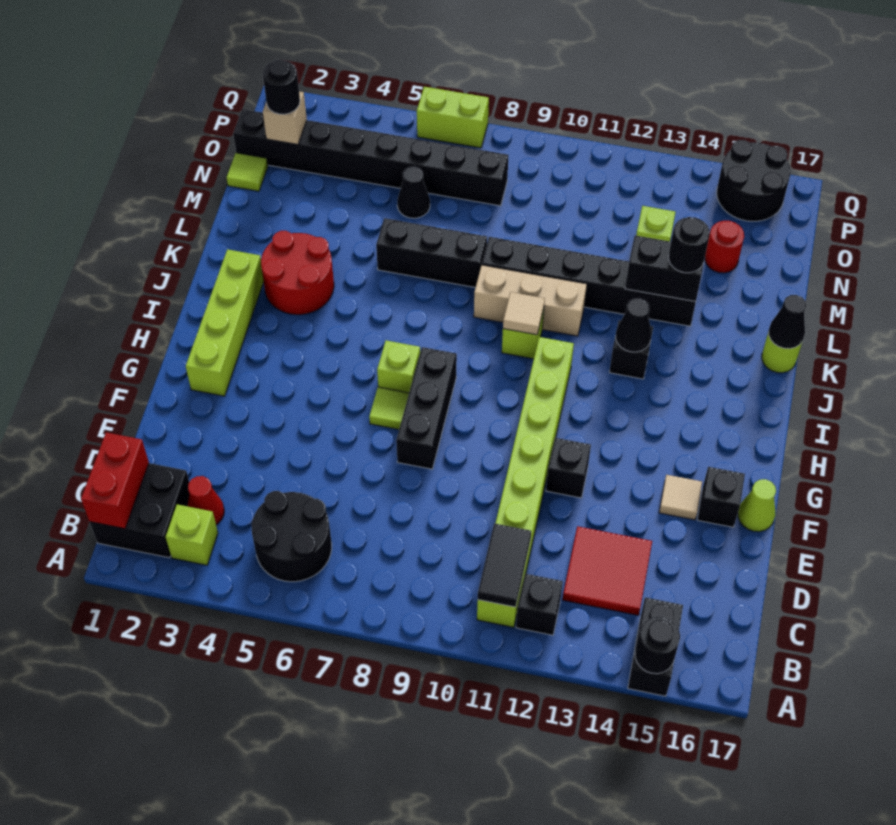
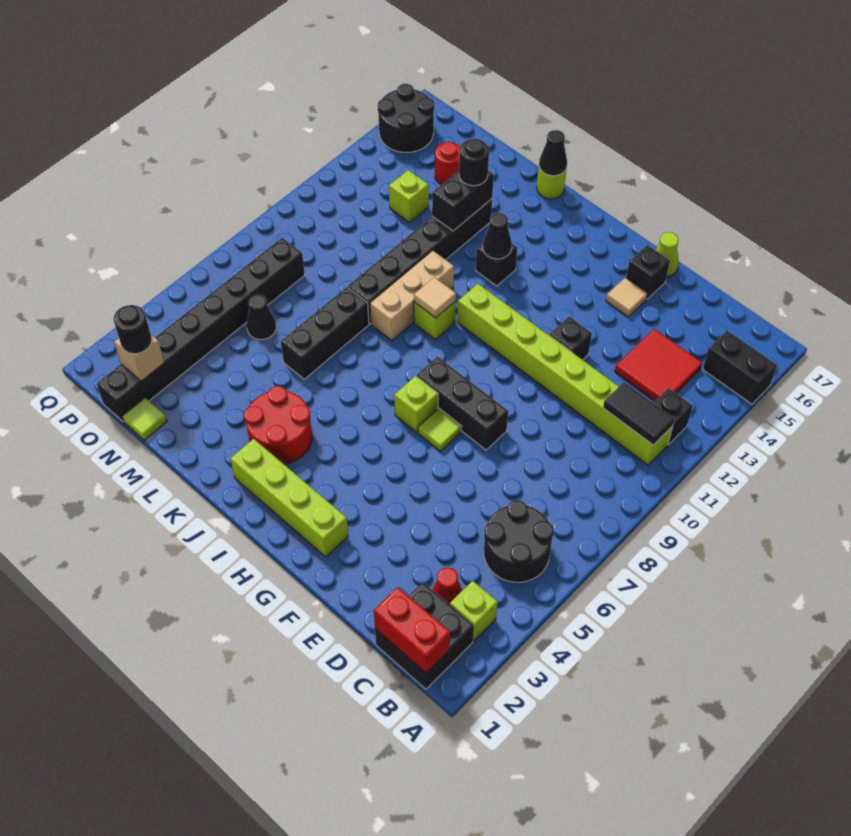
black round brick A15 level 2 -> none
lime brick Q6:Q7 level 1 -> none

